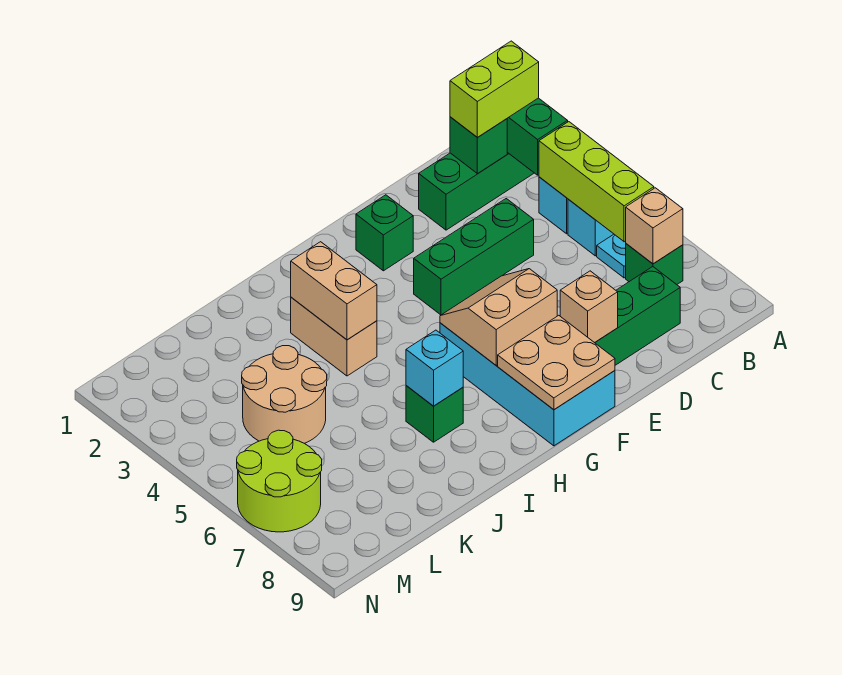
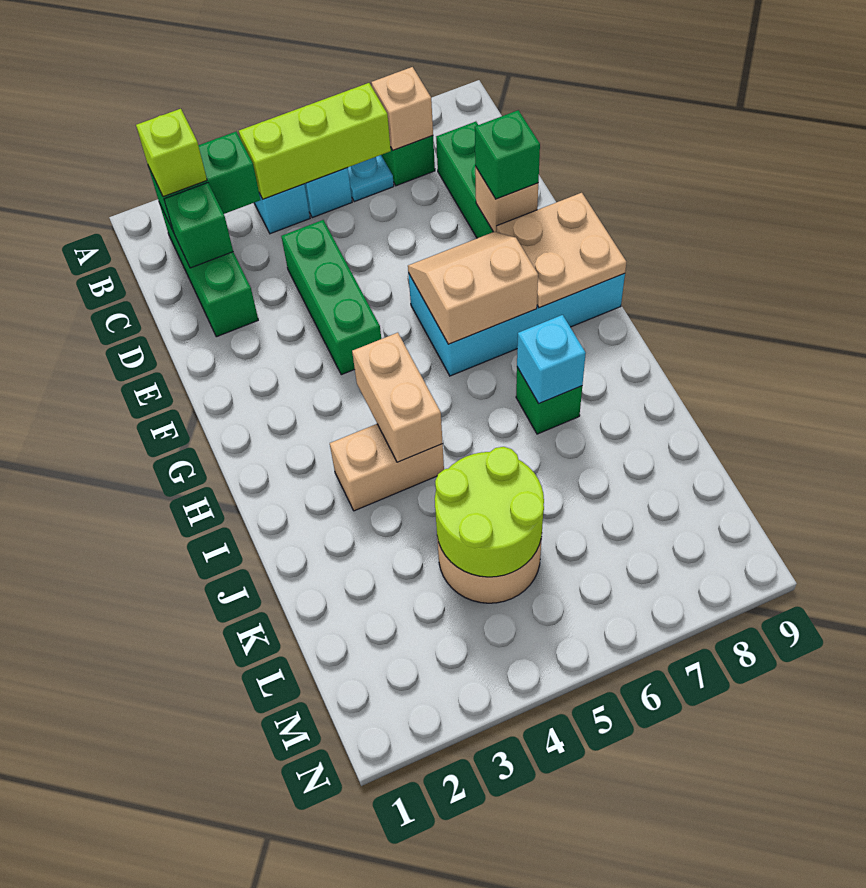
lime brick B2:C2 level 3 -> lime brick B2 level 3
green brick F2 level 1 -> green brick E8 level 3
tan slope F6:G7 level 2 top 7 -> tan slope F6:G7 level 2 top G
tan brick I3:I4 level 2 -> tan brick H4:I4 level 2
lime round brick M6:N7 level 1 -> lime round brick K4:L5 level 2

